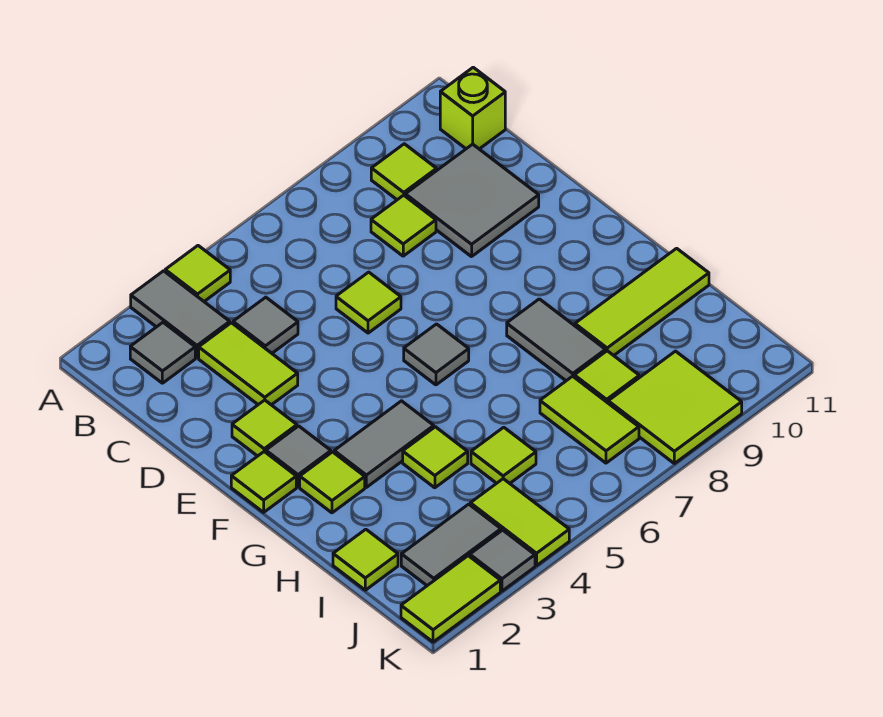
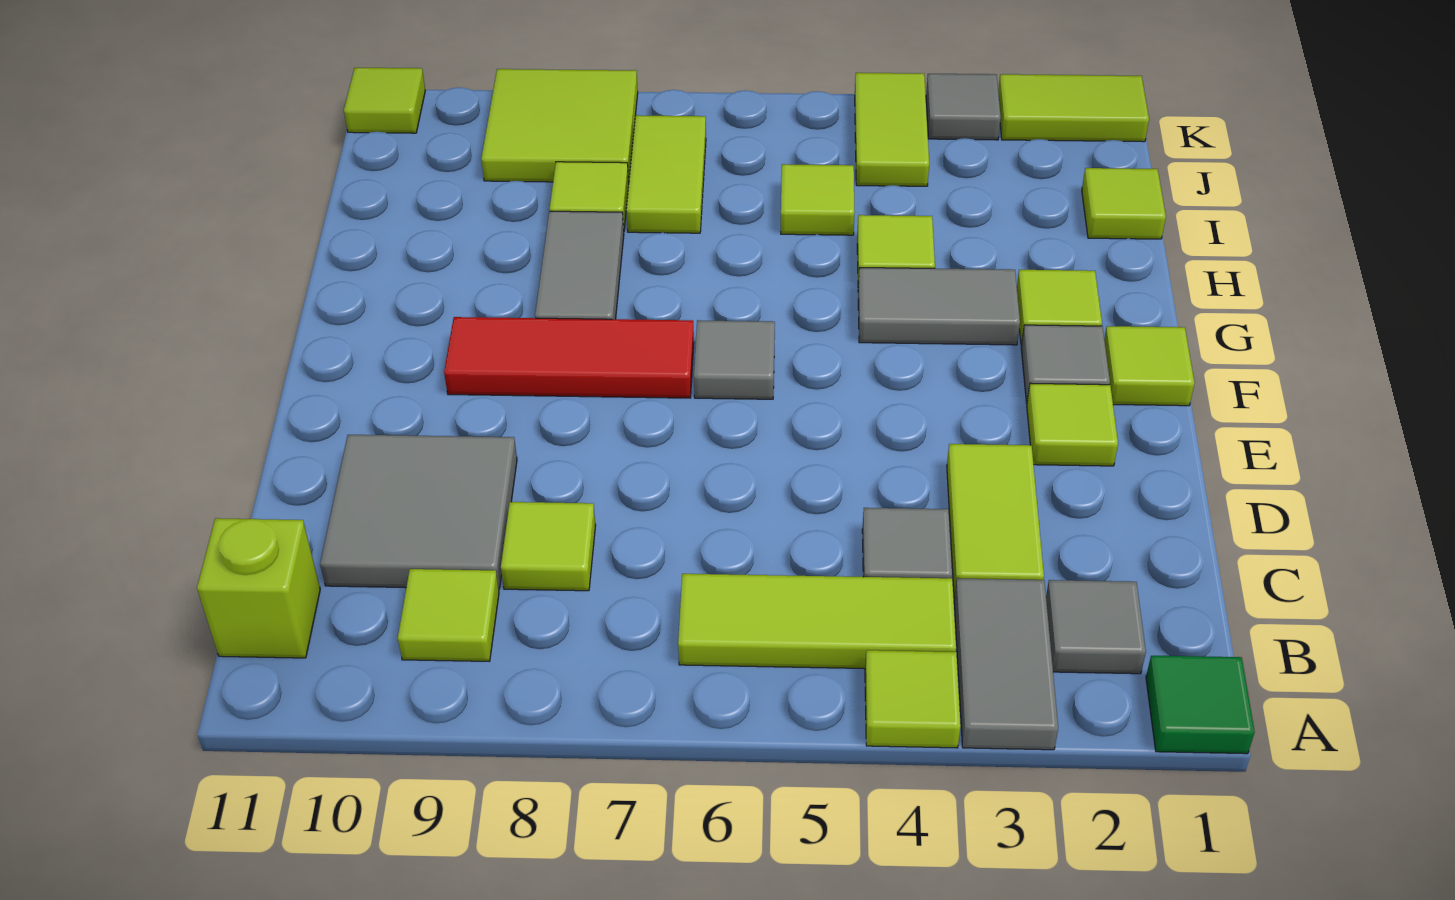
none -> green tile A1 level 1
lime tile D6 level 1 -> lime tile K11 level 1
none -> red tile F7:F9 level 1
lime tile H9:H11 level 1 -> lime tile B4:B6 level 1
grey tile J2:J3 level 1 -> none

